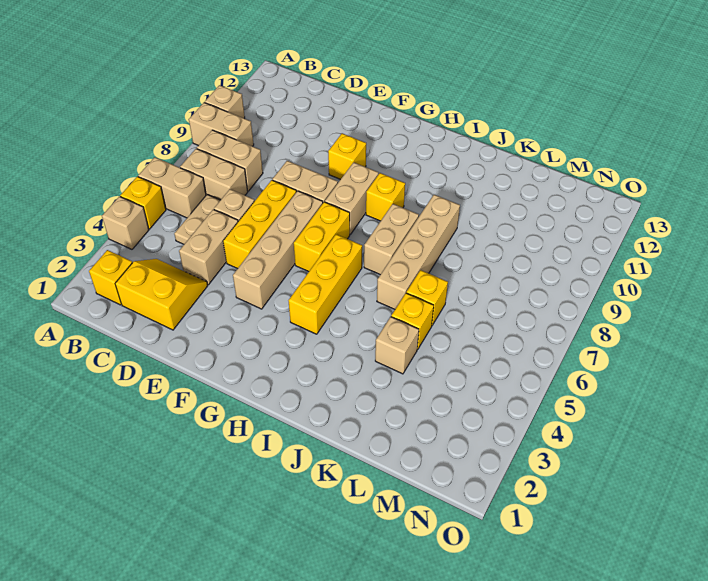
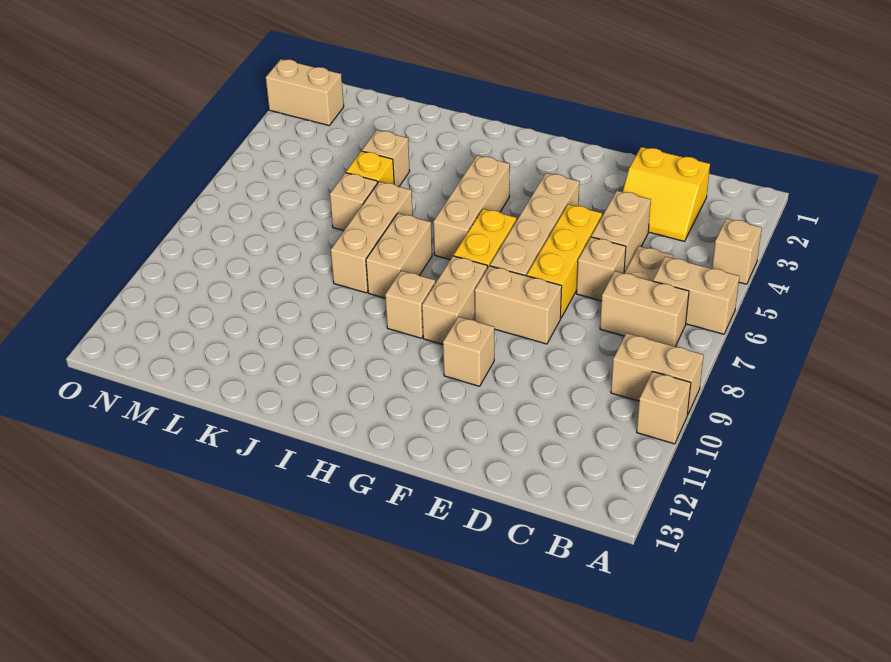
yellow brick A5 level 1 -> none
yellow brick B2 level 1 -> none
tan brick B8:C8 level 1 -> tan brick N2:O2 level 1
yellow brick F10 level 1 -> tan brick F10 level 1
yellow brick H4:H6 level 1 -> tan brick H4:H6 level 1
yellow brick H9 level 1 -> tan brick H9 level 1
tan brick J6:J9 level 1 -> tan brick J6:J8 level 1
yellow brick K6 level 1 -> tan brick K6 level 1

